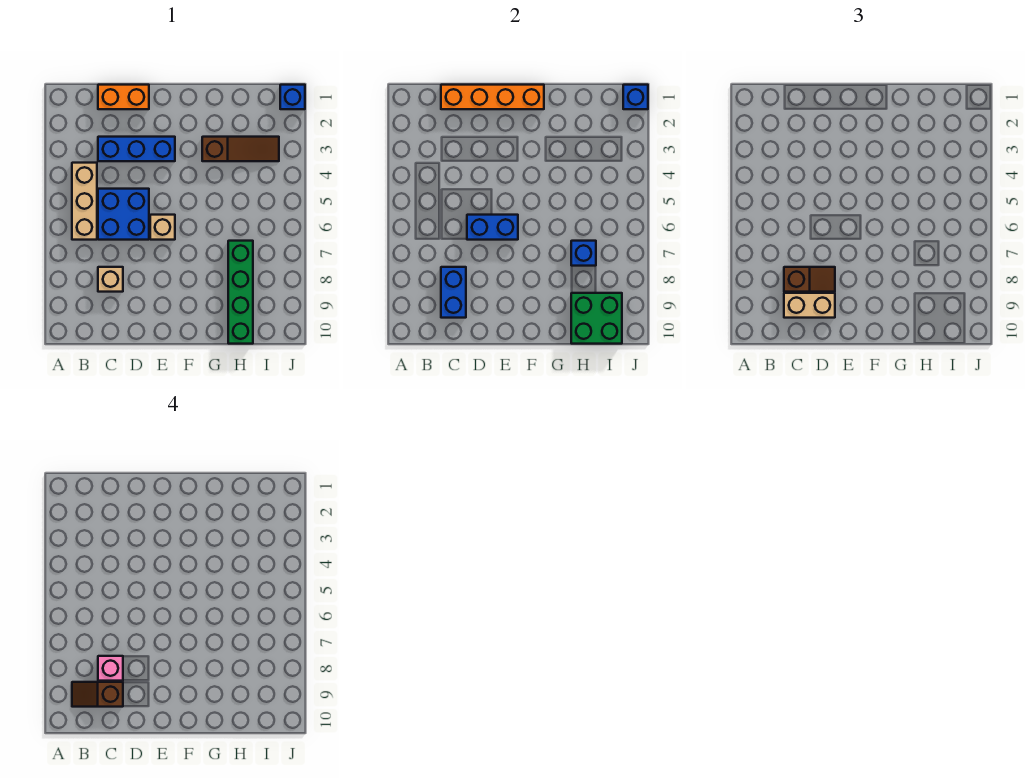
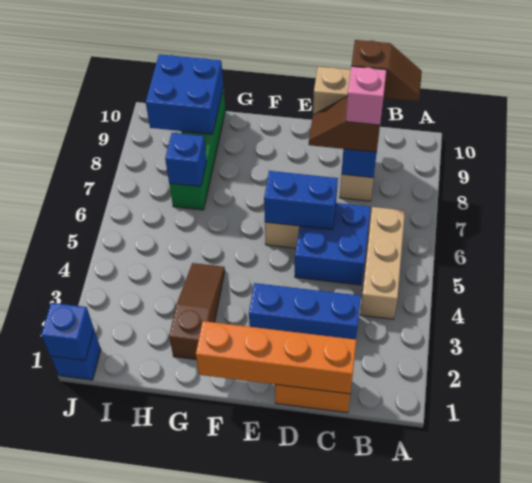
brown slope G3:I3 level 1 top G -> brown slope G2:G4 level 1 top 2
green brick H9:I10 level 2 -> blue brick H9:I10 level 2

